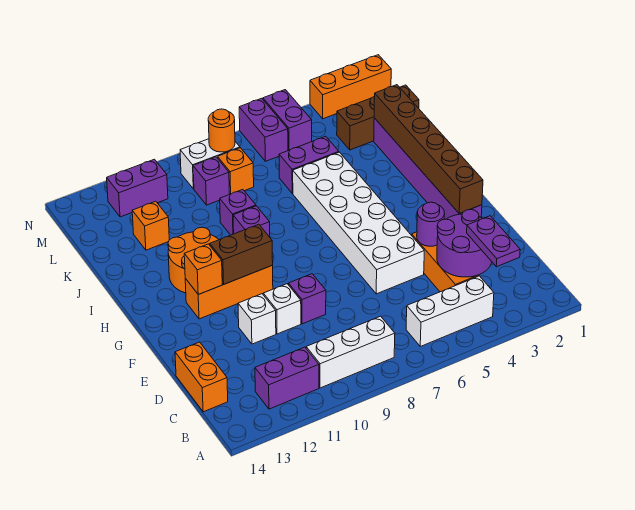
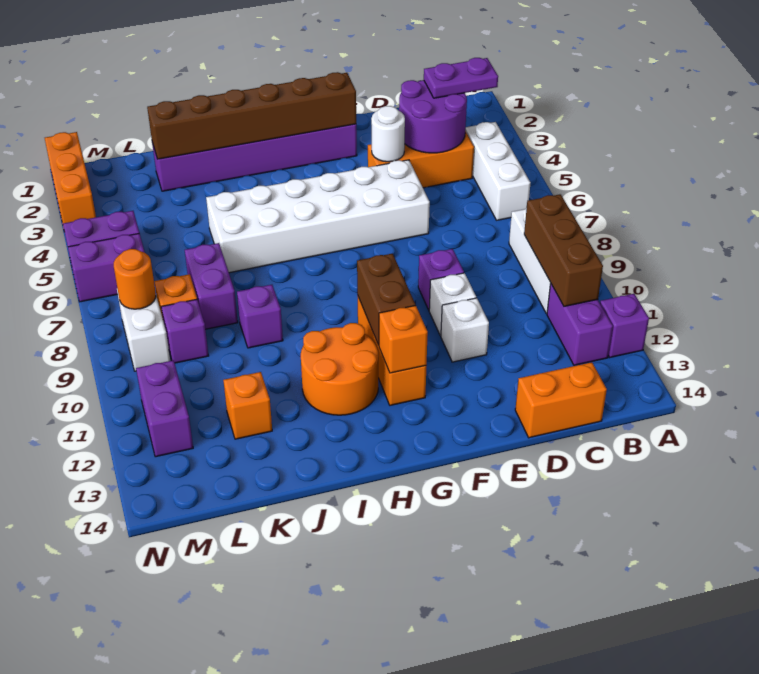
purple round brick E4 level 2 -> white round brick E4 level 2
purple brick I9 level 1 -> purple brick A12 level 1
purple brick K5:K6 level 1 -> purple brick K7:K8 level 1
brown brick L1:L3 level 1 -> brown brick B9:B11 level 2

